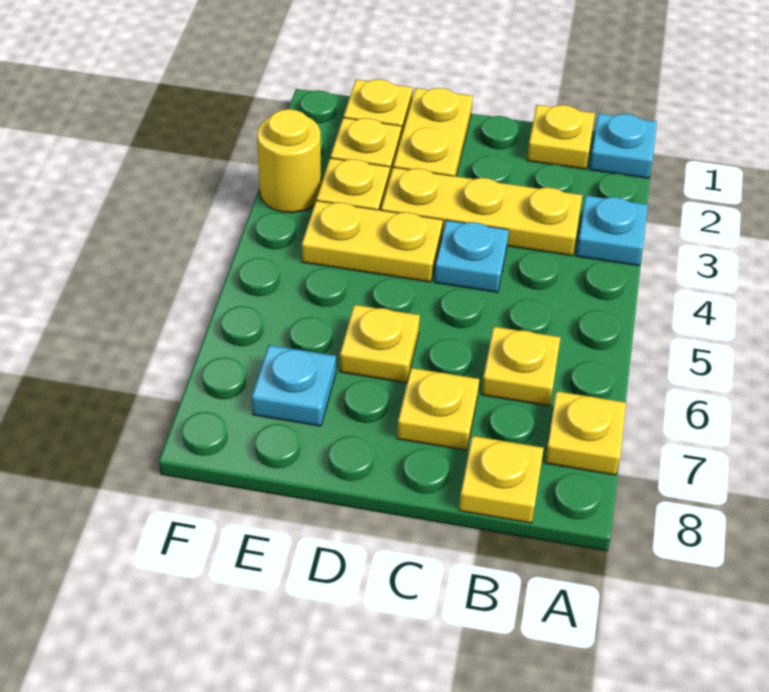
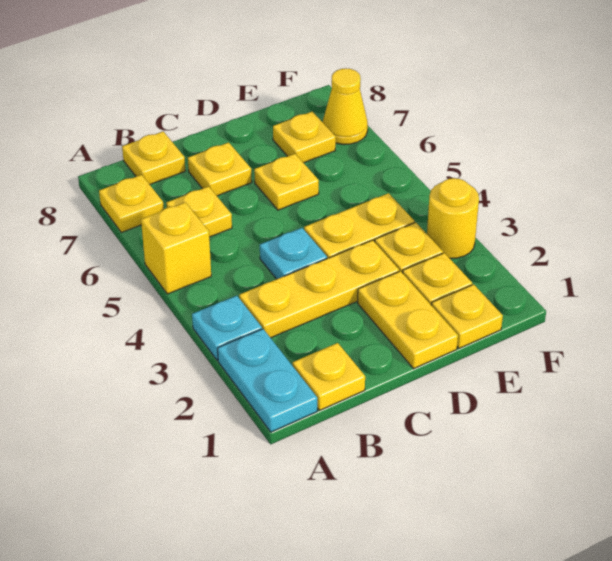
cyan plate A1 level 1 -> cyan plate A1:A2 level 1
none -> yellow brick A5 level 1
cyan plate E7 level 1 -> yellow plate E7 level 1
none -> yellow cone F7 level 1

